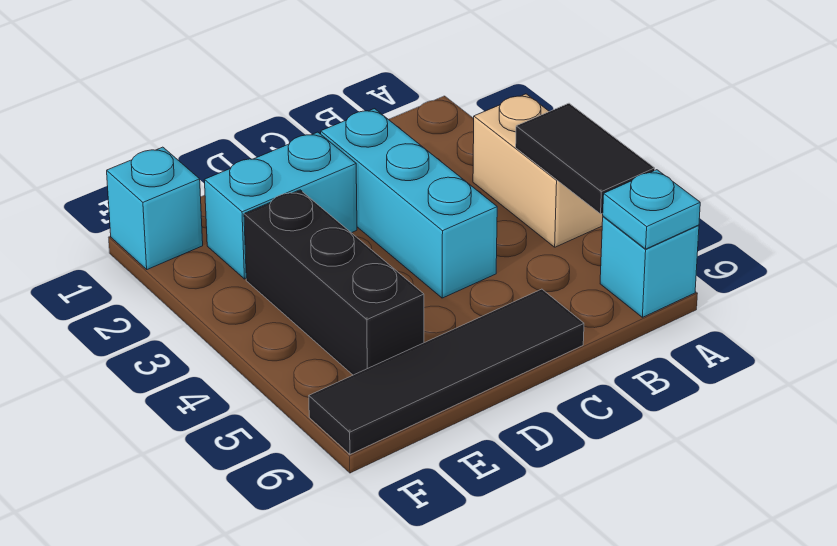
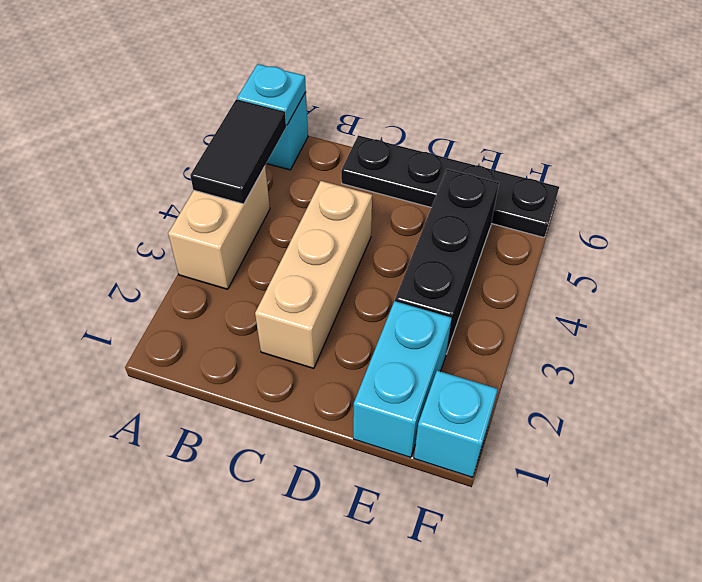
cyan brick C2:C4 level 1 -> tan brick C2:C4 level 1
black tile C6:F6 level 1 -> black plate C6:F6 level 1
cyan brick D2:E2 level 1 -> cyan brick E1:E2 level 1

